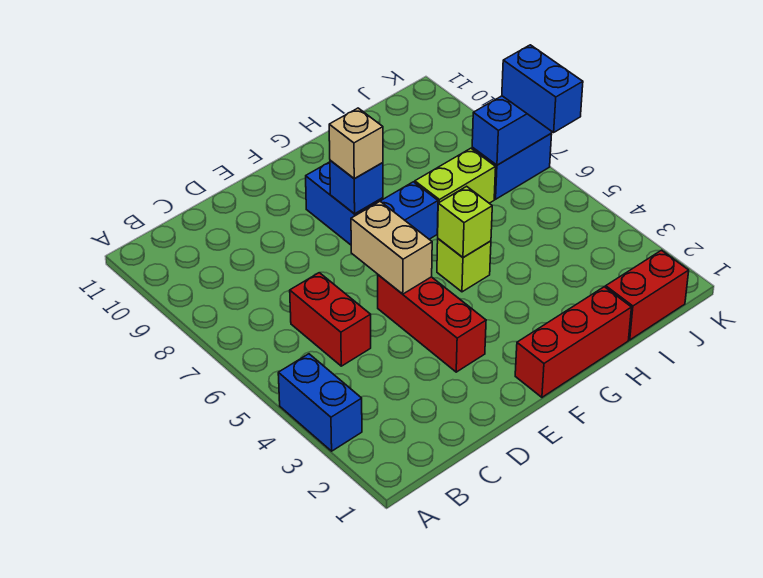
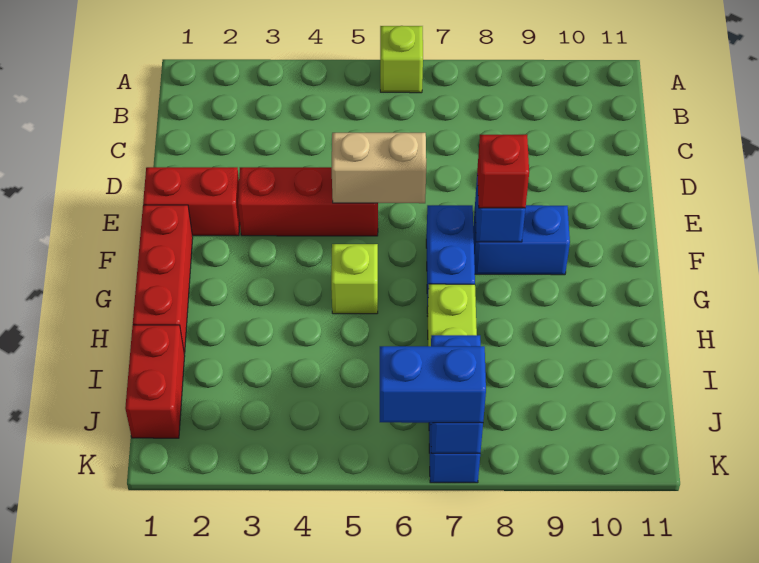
blue brick A3:A4 level 1 -> none
red brick C5:C6 level 1 -> red brick E1:E2 level 1
tan brick F8 level 3 -> red brick F8 level 3
lime brick G5 level 2 -> lime brick A6 level 1

